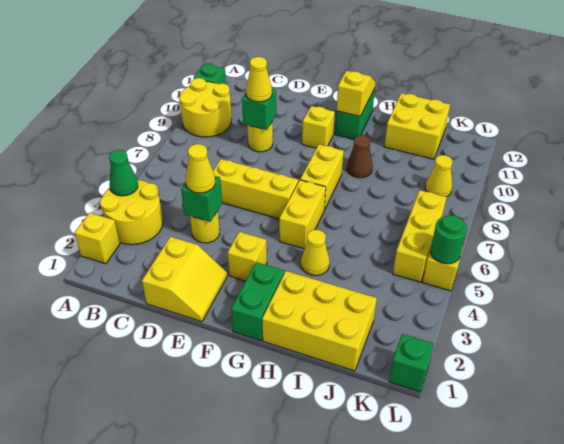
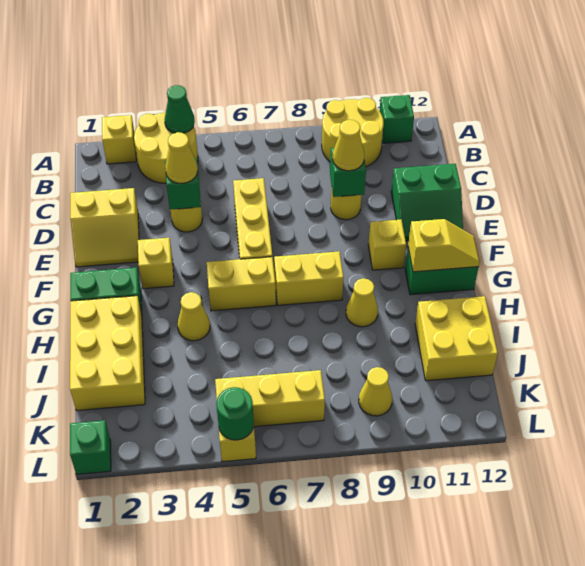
none -> green slope D11:E12 level 1 top D
brown cone H9 level 1 -> yellow cone H9 level 1

